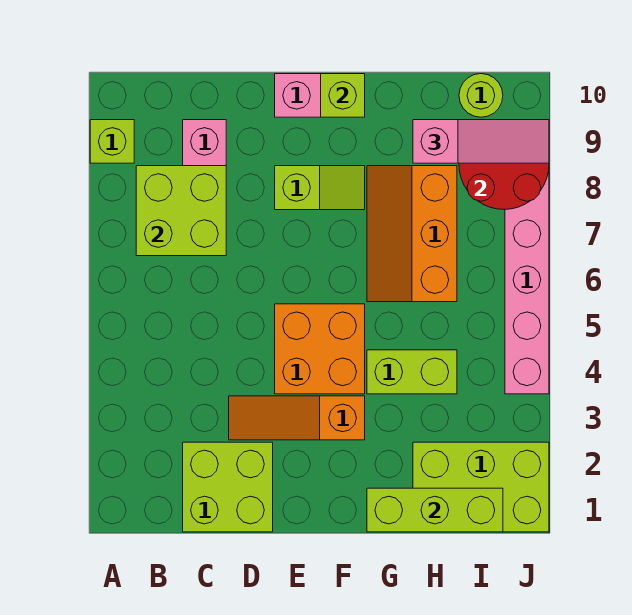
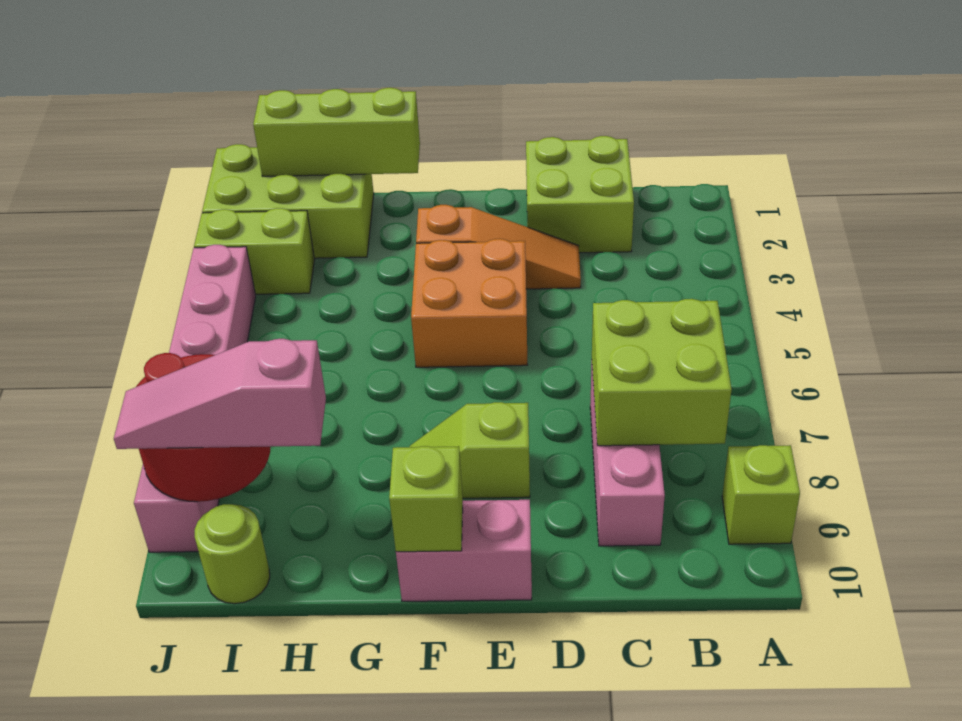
lime brick G4:H4 level 1 -> lime brick I3:J3 level 1
orange slope G6:H8 level 1 top H -> none

